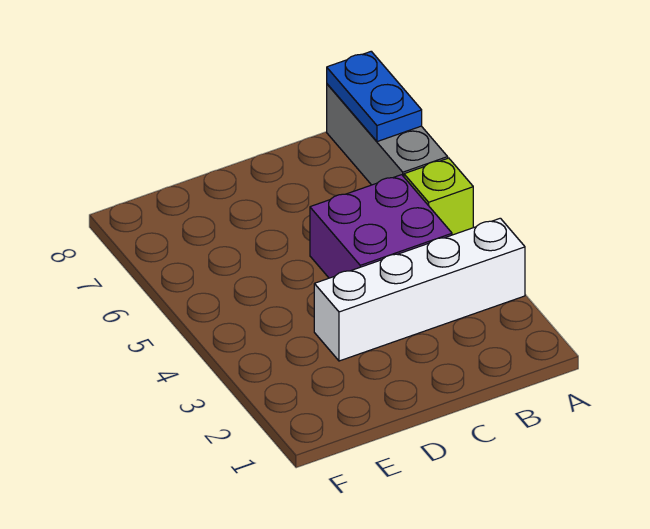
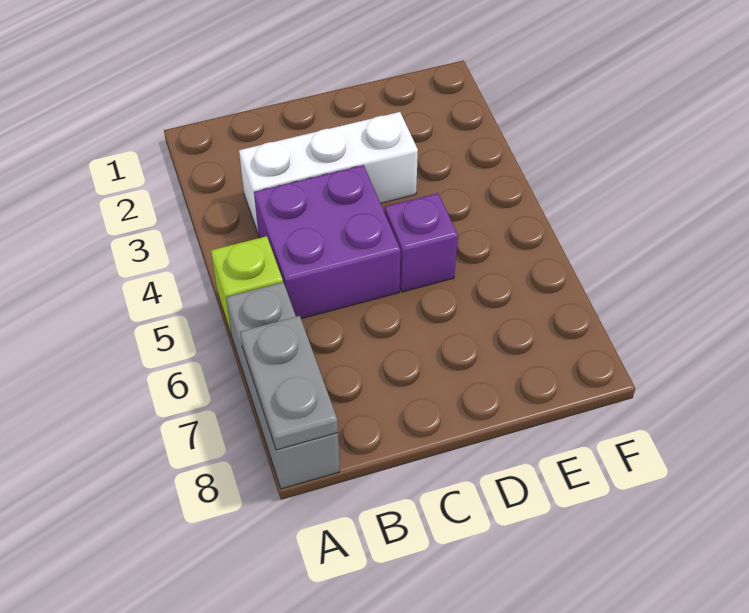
white brick A3:D3 level 1 -> white brick B3:D3 level 1
blue plate A7:A8 level 2 -> grey plate A7:A8 level 2
none -> purple brick D5 level 1

